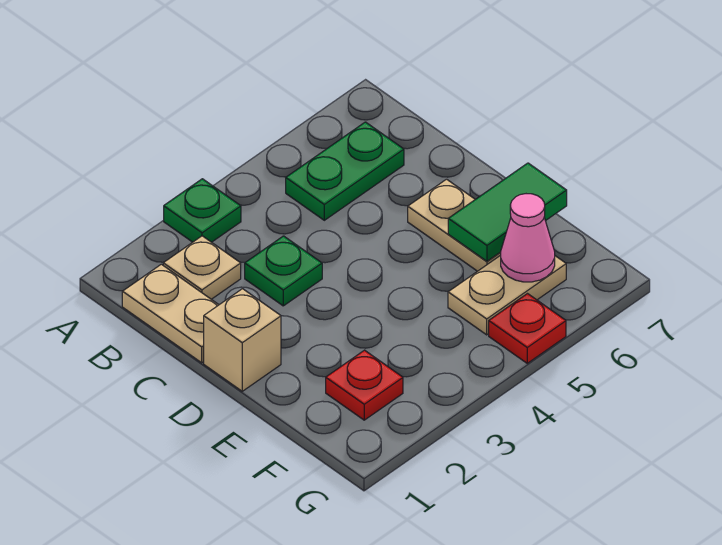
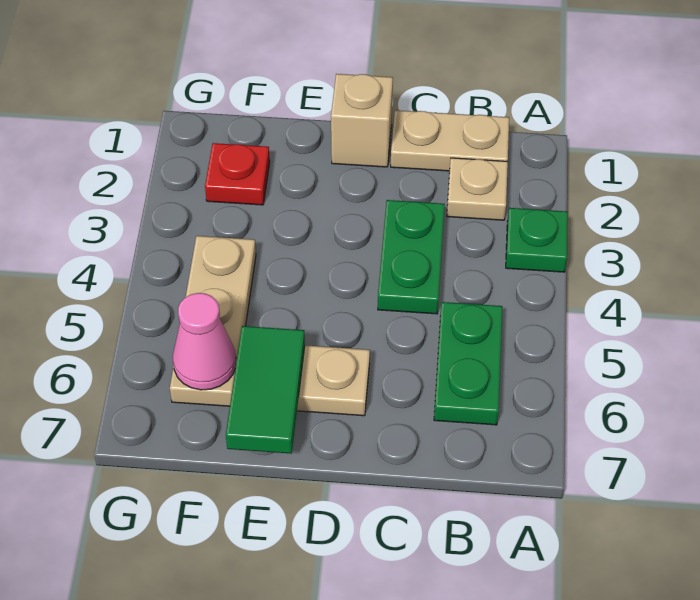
green plate C3 level 1 -> green plate C3:C4 level 1
tan plate F5:F6 level 1 -> tan plate F4:F6 level 1
red plate G5 level 1 -> none

